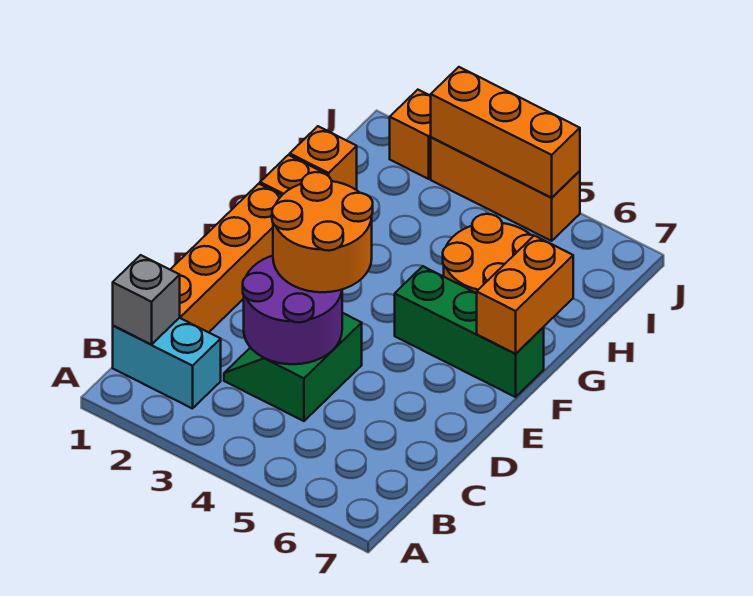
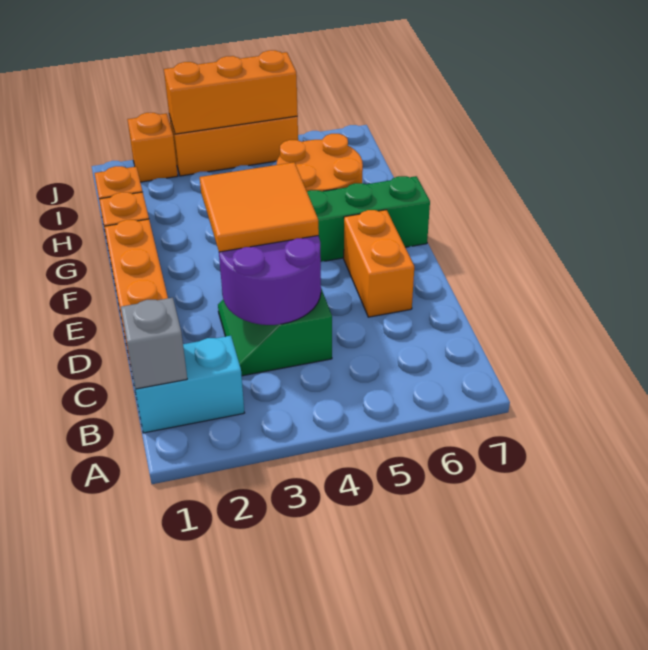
orange round brick D3:E4 level 3 -> orange tile D3:E4 level 3
orange brick F7:G7 level 2 -> orange brick D6:E6 level 1

